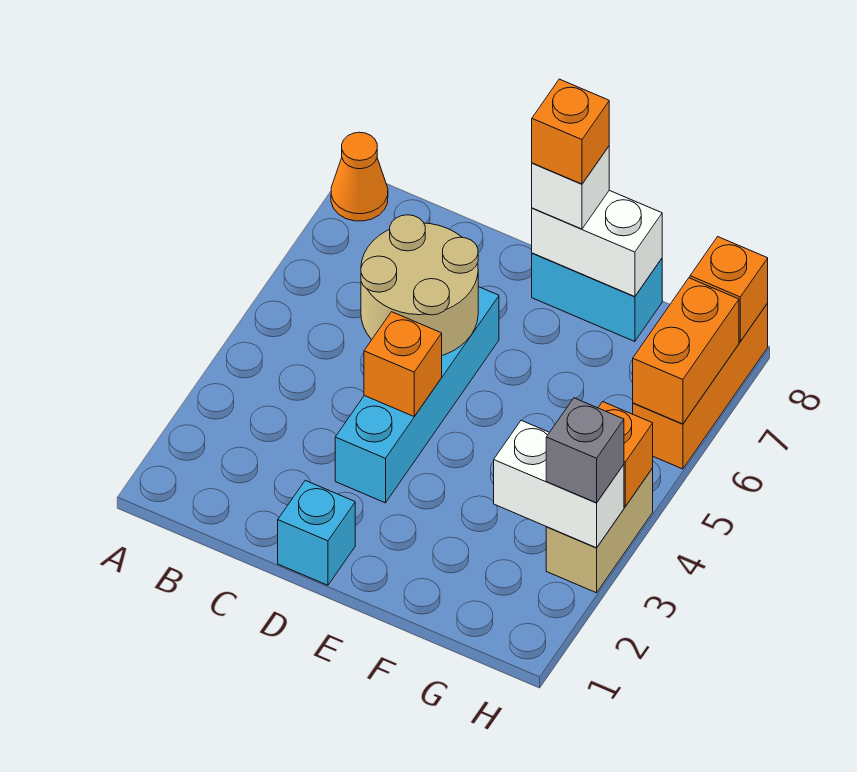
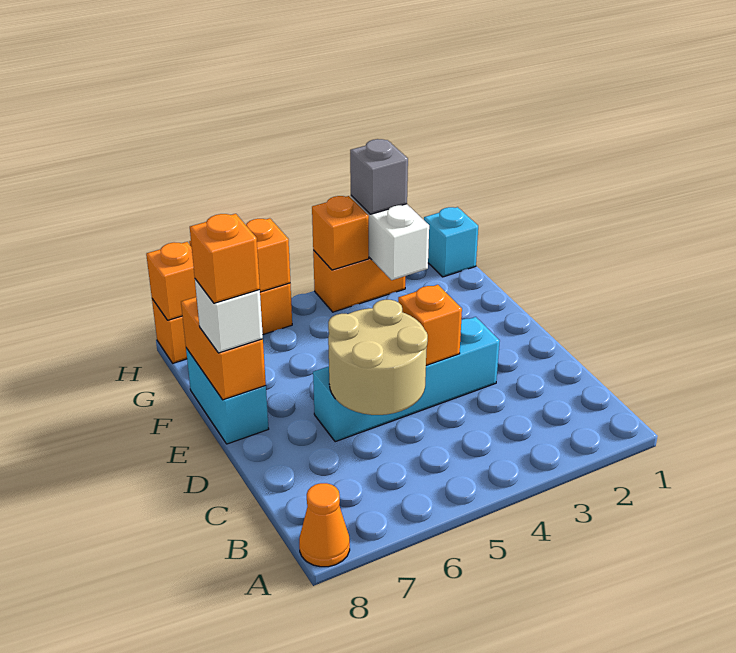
cyan brick D1 level 1 -> cyan brick H1 level 1
white brick E8:F8 level 2 -> orange brick E8:F8 level 2
tan brick H3:H4 level 1 -> orange brick H3:H4 level 1

